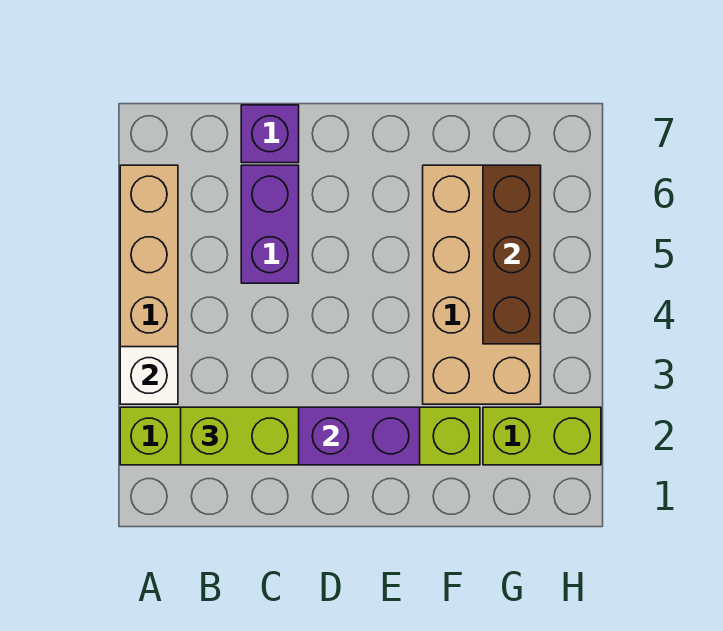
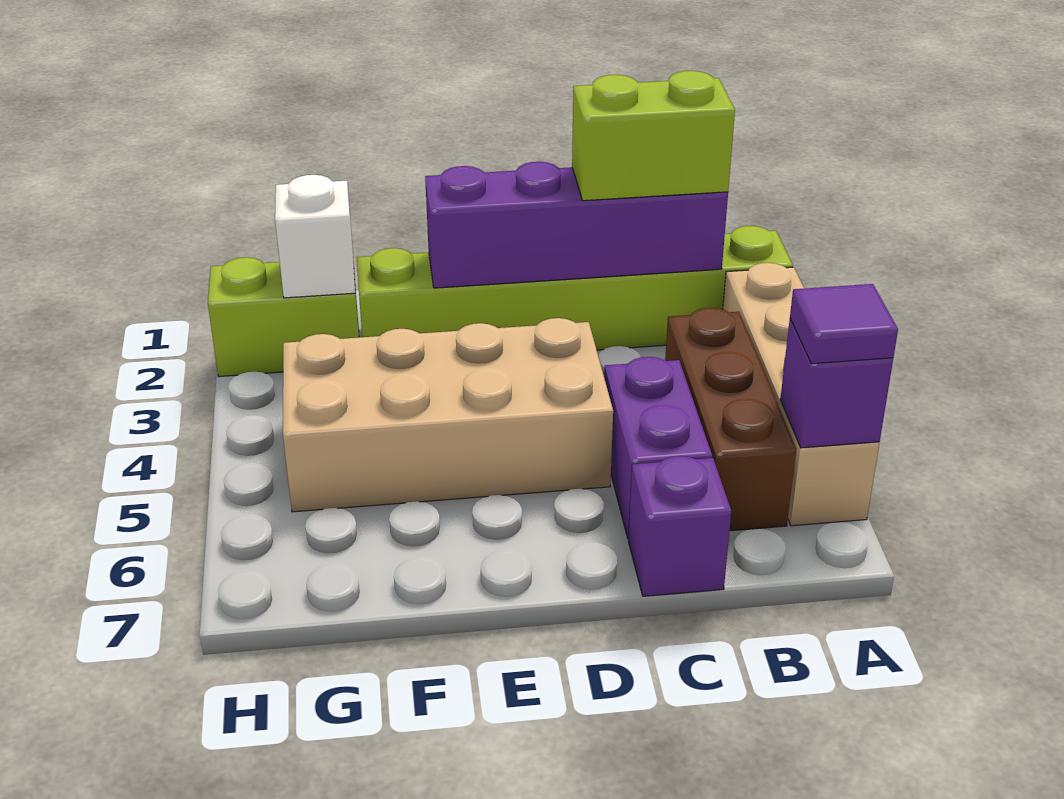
white brick A3 level 2 -> white brick G2 level 2
none -> purple brick A6 level 2
none -> purple tile A6 level 3
tan brick F3:G6 level 1 -> tan brick D4:G5 level 1
brown brick G4:G6 level 2 -> brown brick B4:B6 level 1

